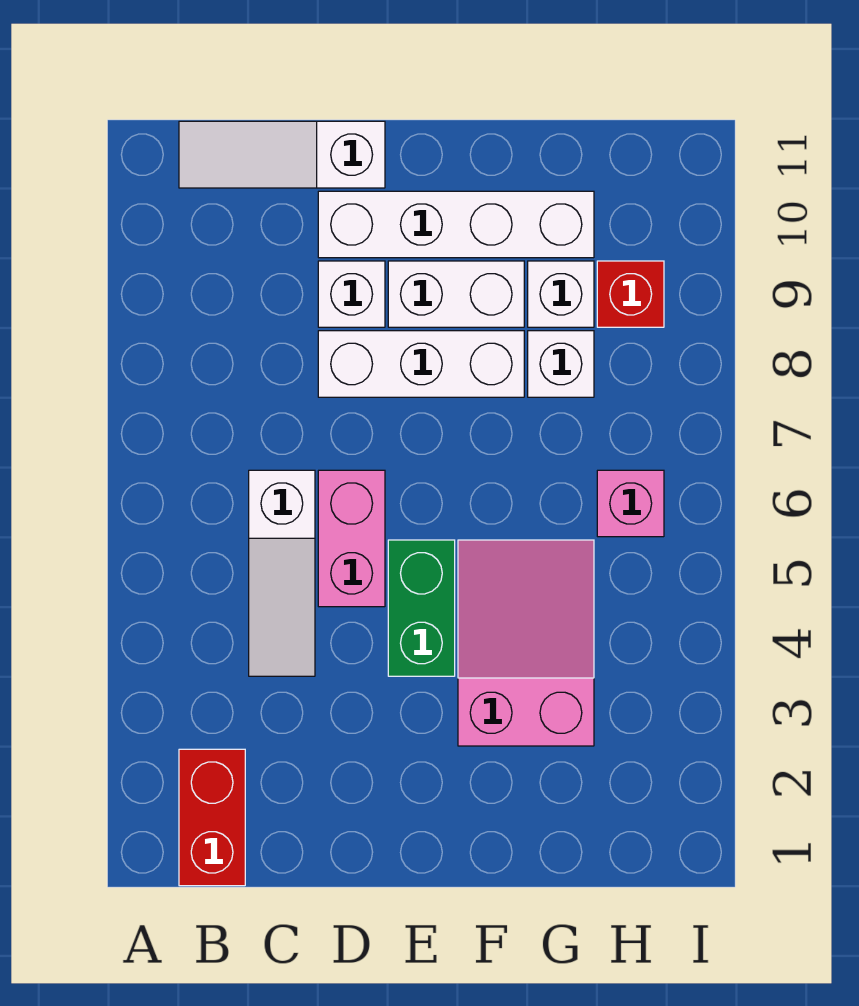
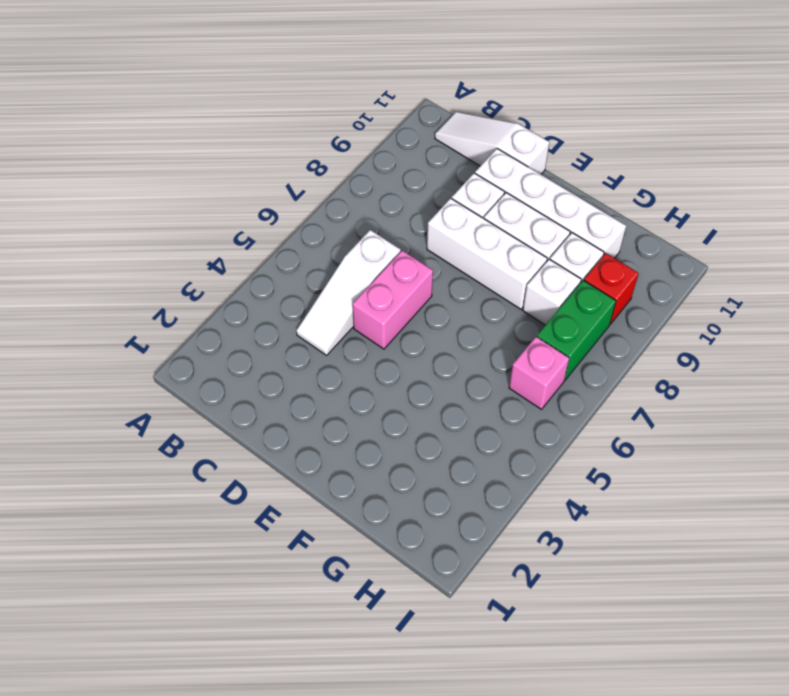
red brick B1:B2 level 1 -> none
green brick E4:E5 level 1 -> green brick H7:H8 level 1
pink slope F3:G5 level 1 top 3 -> none

